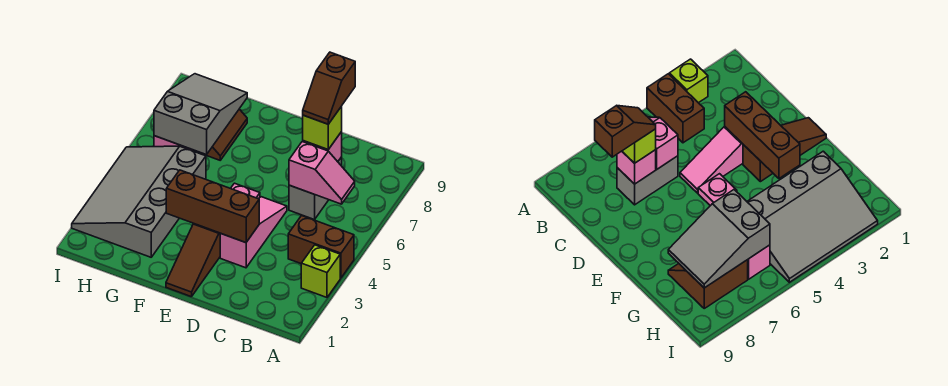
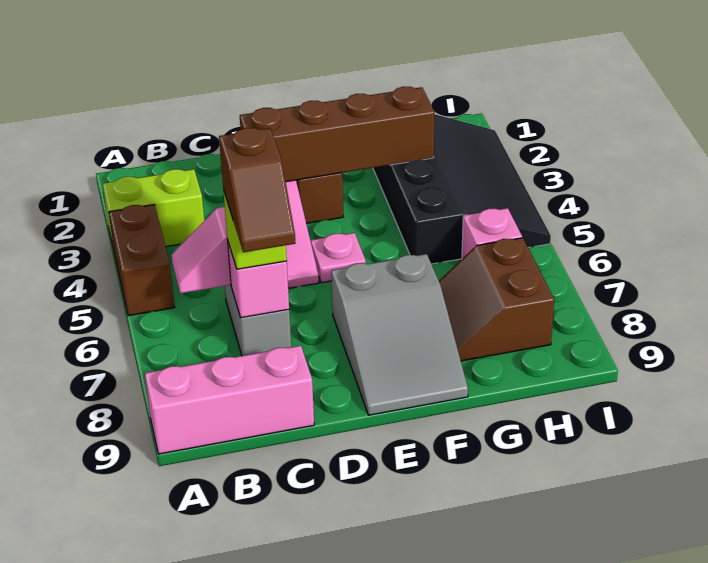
lime brick A3 level 1 -> lime brick A3:B3 level 1
brown brick A4:B4 level 1 -> brown brick A4:A5 level 1
none -> pink brick A9:C9 level 1
brown slope C7:C8 level 4 top 8 -> brown slope C7:C8 level 4 top 7
brown brick D3:F3 level 2 -> brown brick D3:G3 level 2
grey slope G2:I5 level 1 top G -> black slope G2:I5 level 1 top G
grey slope G6:H8 level 2 top 6 -> grey slope E7:F9 level 1 top 7

